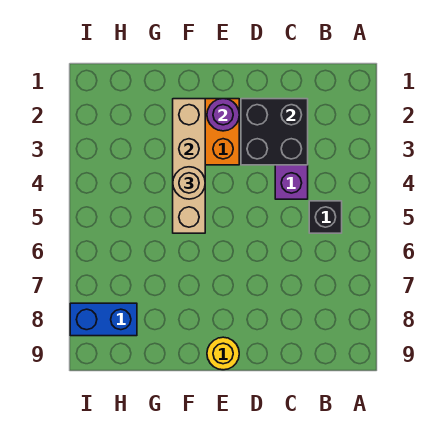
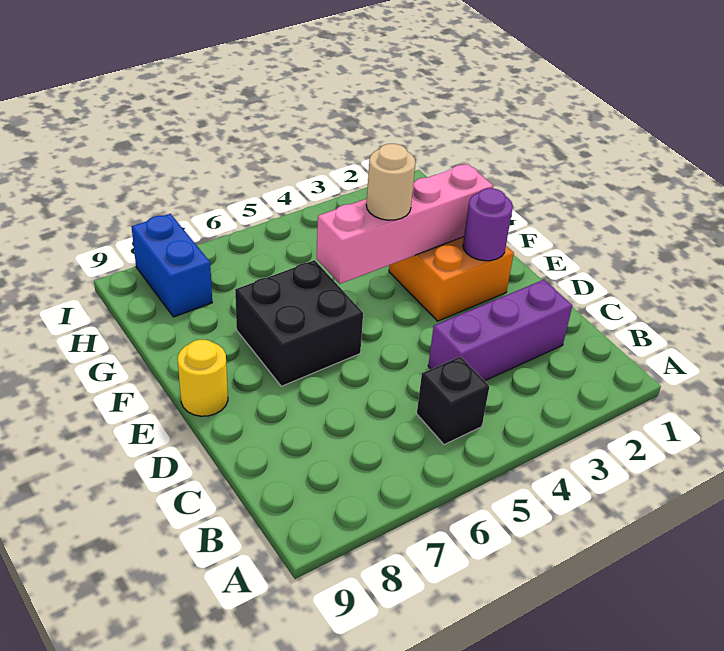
black brick C2:D3 level 2 -> black brick E6:F7 level 1
tan brick F2:F5 level 2 -> pink brick F2:F5 level 2

